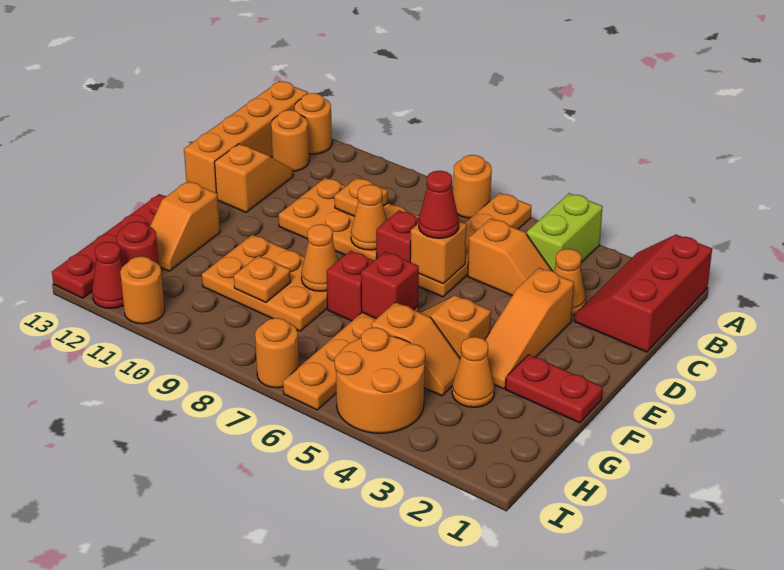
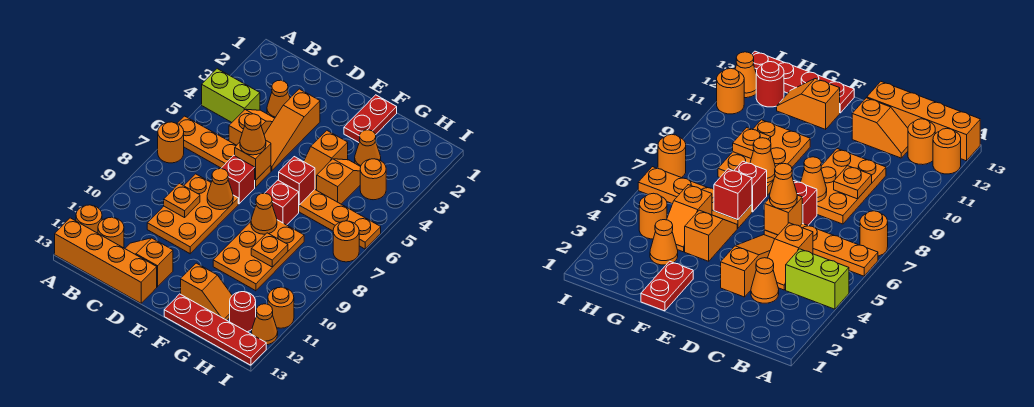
red slope A1:C2 level 1 top 1 -> none
orange slope D3:F3 level 1 top D -> orange slope D3:D5 level 1 top 3
red cone D6 level 3 -> orange cone D6 level 3
orange round brick H4:I5 level 1 -> orange round brick H4 level 1
red cone I12 level 1 -> orange cone I12 level 1

